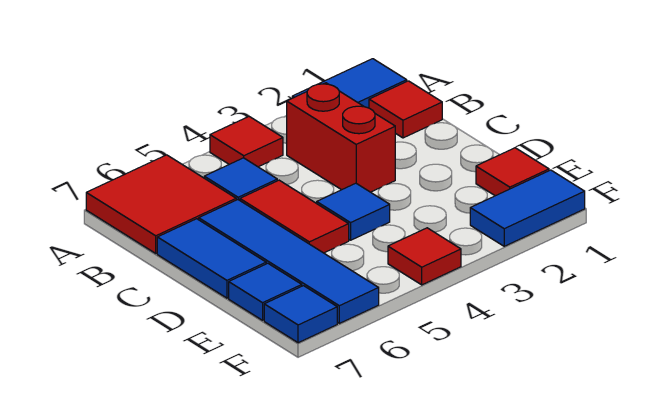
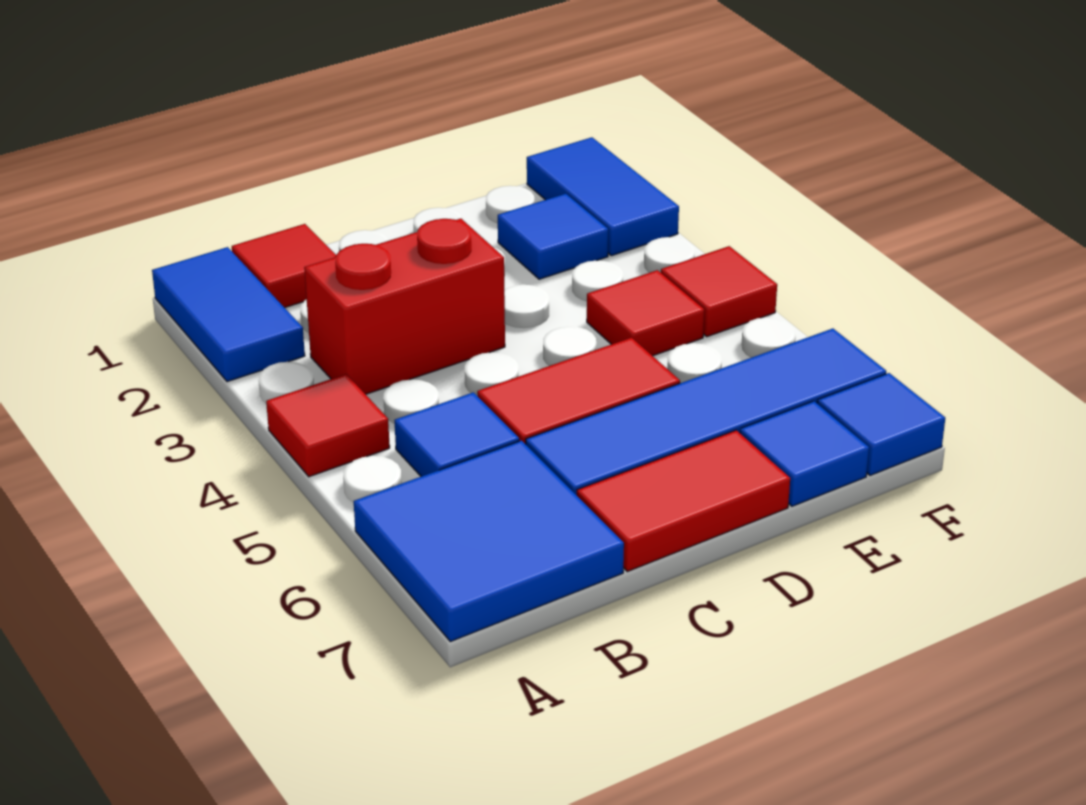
red tile A6:B7 level 1 -> blue tile A6:B7 level 1
blue tile C7:D7 level 1 -> red tile C7:D7 level 1
blue tile D4 level 1 -> blue tile E2 level 1
red tile E1 level 1 -> red tile E4 level 1

